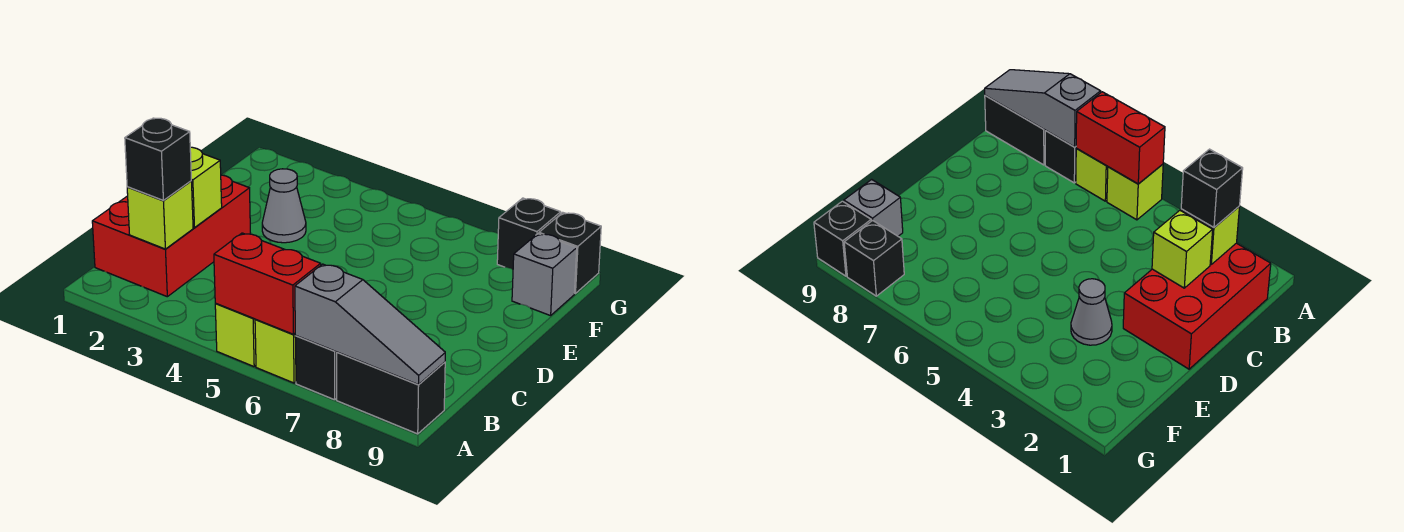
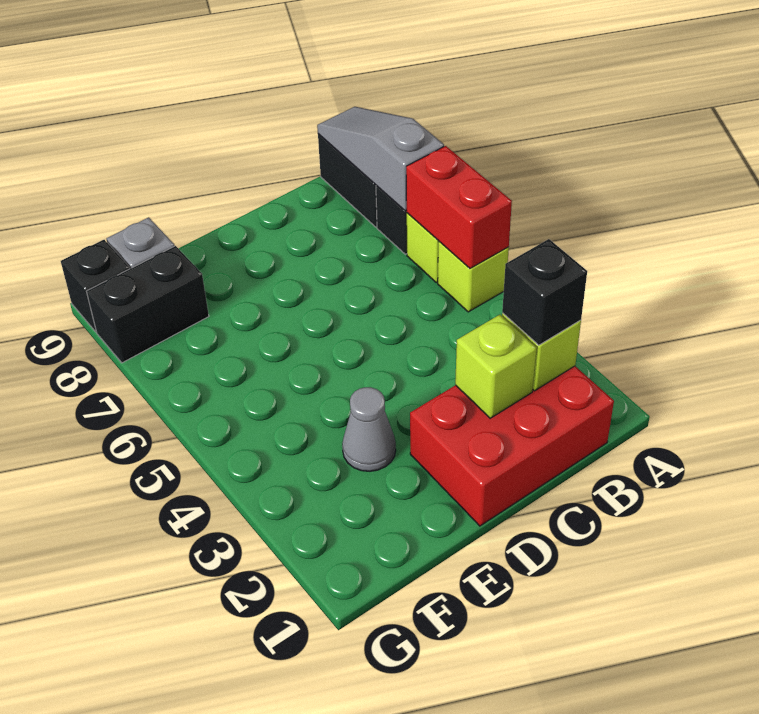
black brick G8 level 1 -> black brick F8:G8 level 1

